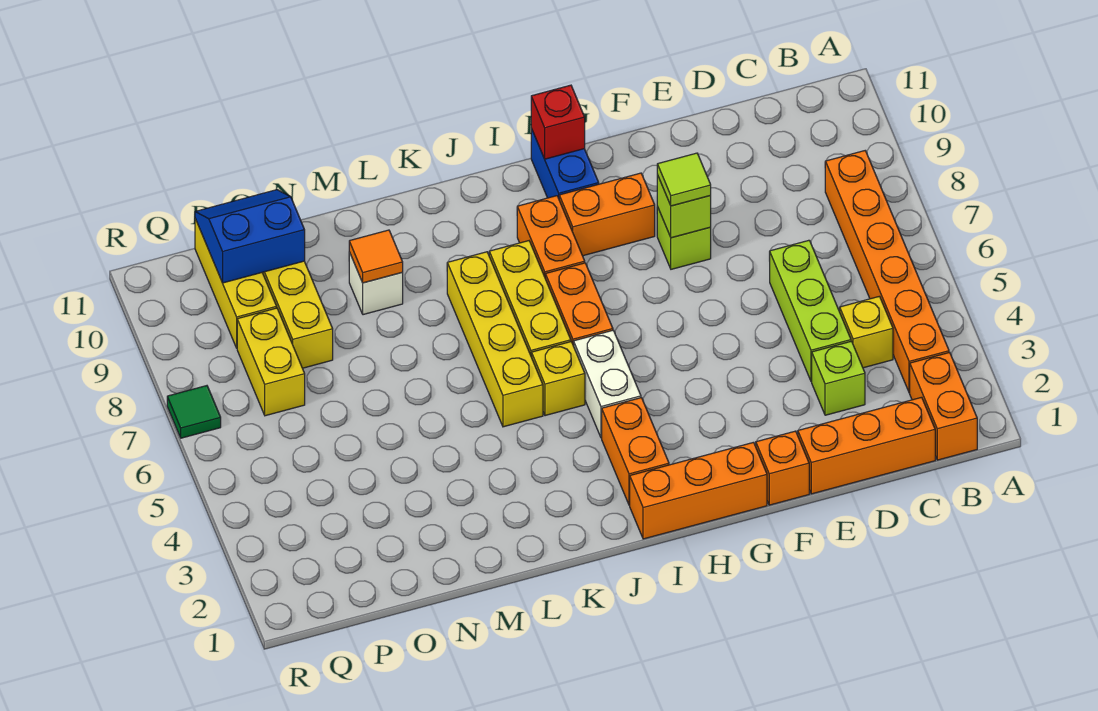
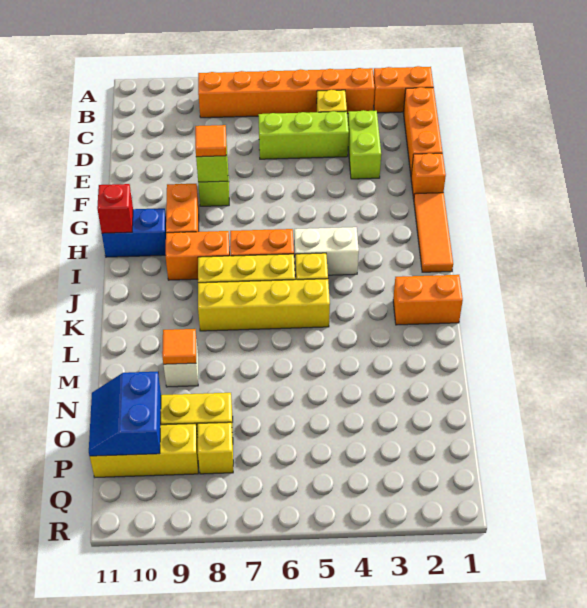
lime brick D3 level 1 -> lime brick D3:E3 level 1
lime tile F8 level 3 -> orange tile F8 level 3
orange brick G1:I1 level 1 -> orange tile G1:I1 level 1
orange brick I2:I3 level 1 -> orange brick K1:K2 level 1
yellow brick P7:P8 level 1 -> yellow brick P8 level 1
green tile R7 level 1 -> none

